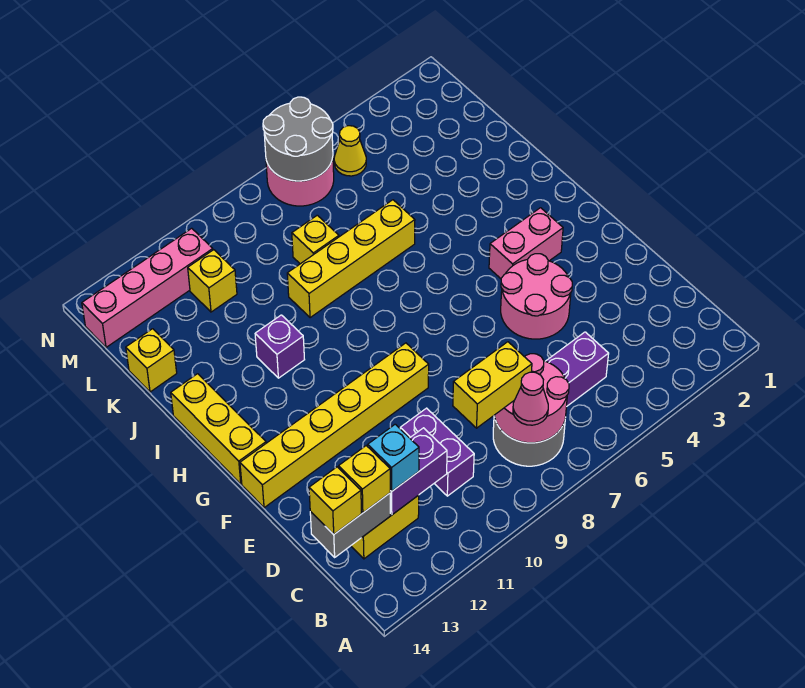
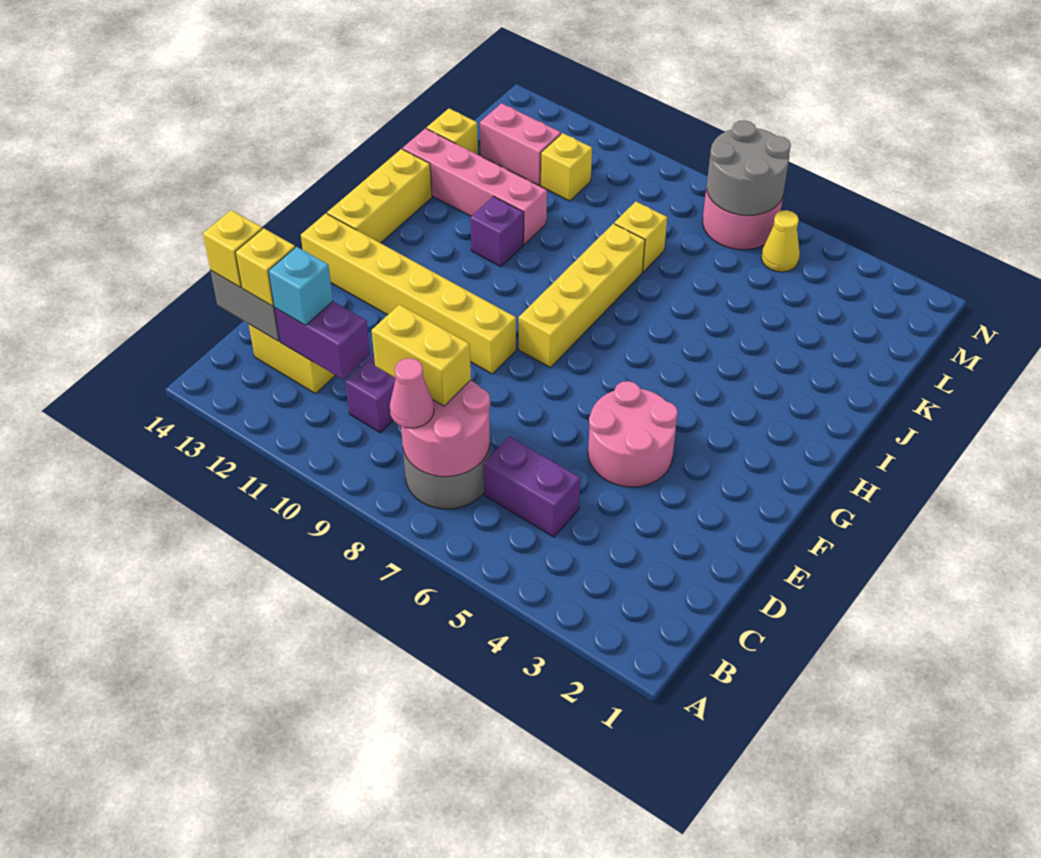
pink brick G3:G4 level 1 -> pink brick L12:L13 level 1
yellow brick J6:J9 level 1 -> yellow brick G8:J8 level 1
pink brick M11:M14 level 1 -> pink brick J11:J14 level 1

